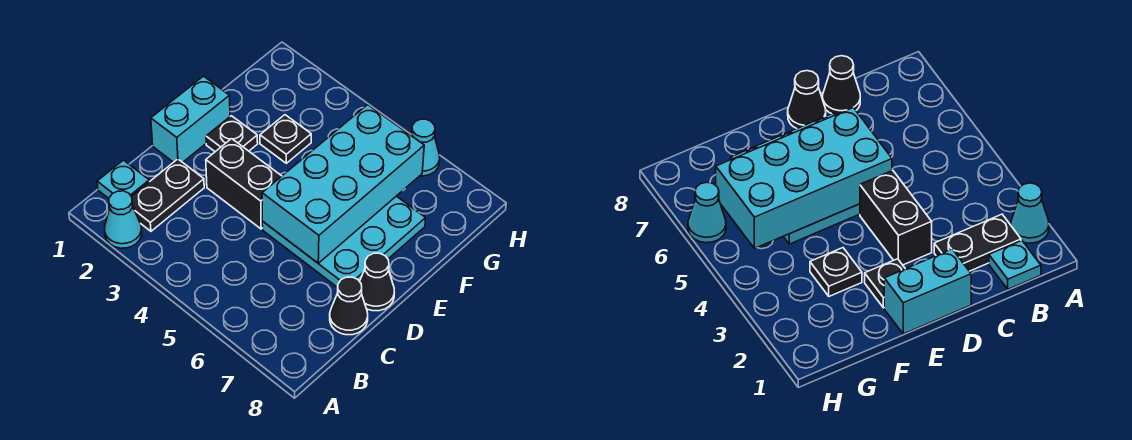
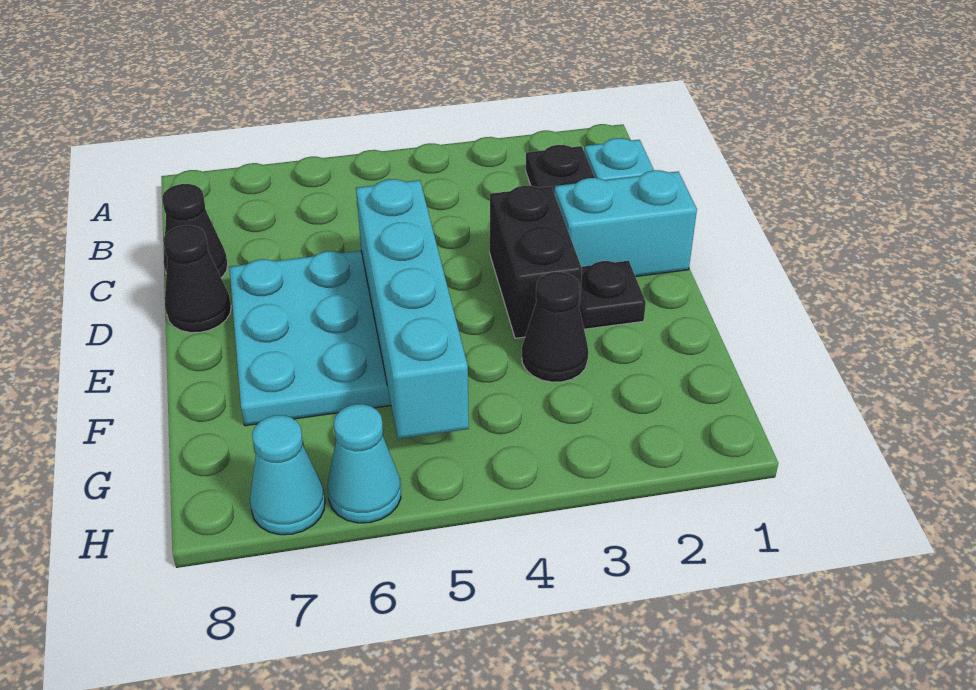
cyan cone A2 level 1 -> cyan cone H7 level 1
cyan brick D1:E1 level 1 -> cyan brick D1:D2 level 1
black brick D3:D4 level 1 -> black brick D3:E3 level 1
cyan brick D5:G6 level 2 -> cyan brick D5:G5 level 2
black plate F3 level 1 -> black cone F3 level 1

